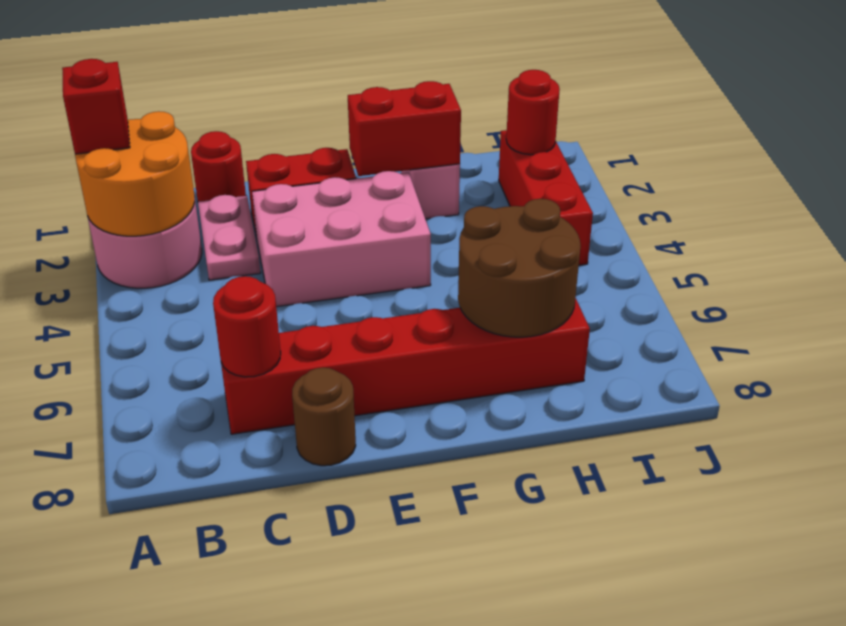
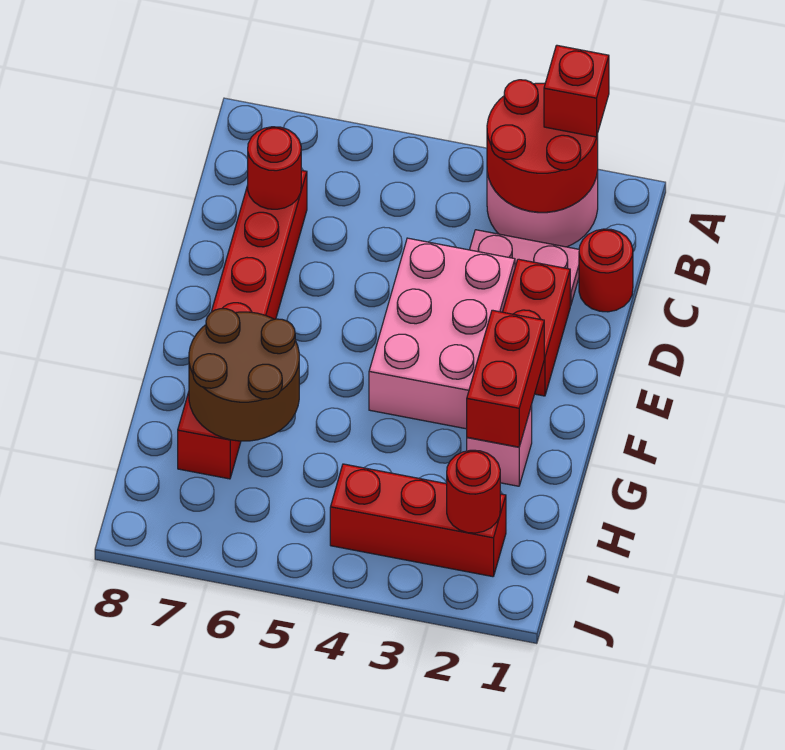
orange round brick A2:B3 level 2 -> red round brick A2:B3 level 2
brown round brick D8 level 1 -> none

